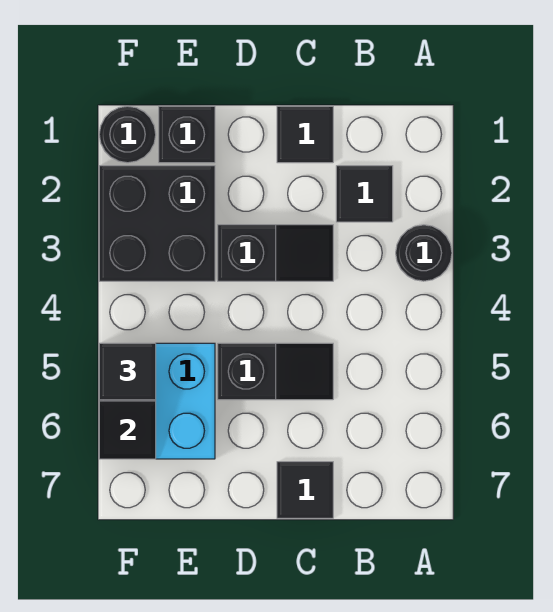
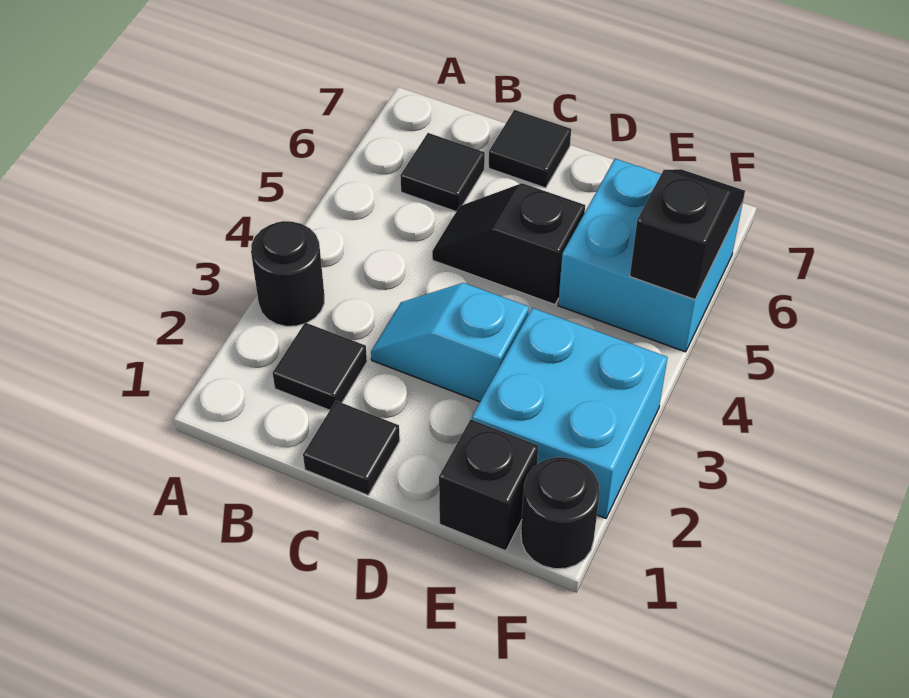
black slope C3:D3 level 1 top D -> cyan slope C3:D3 level 1 top D
black brick E2:F3 level 1 -> cyan brick E2:F3 level 1
black tile F5 level 3 -> black tile B6 level 1

